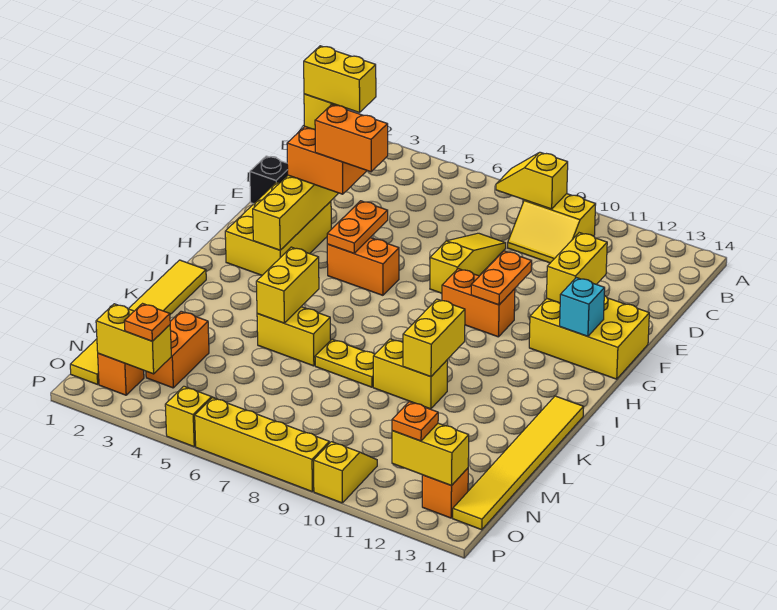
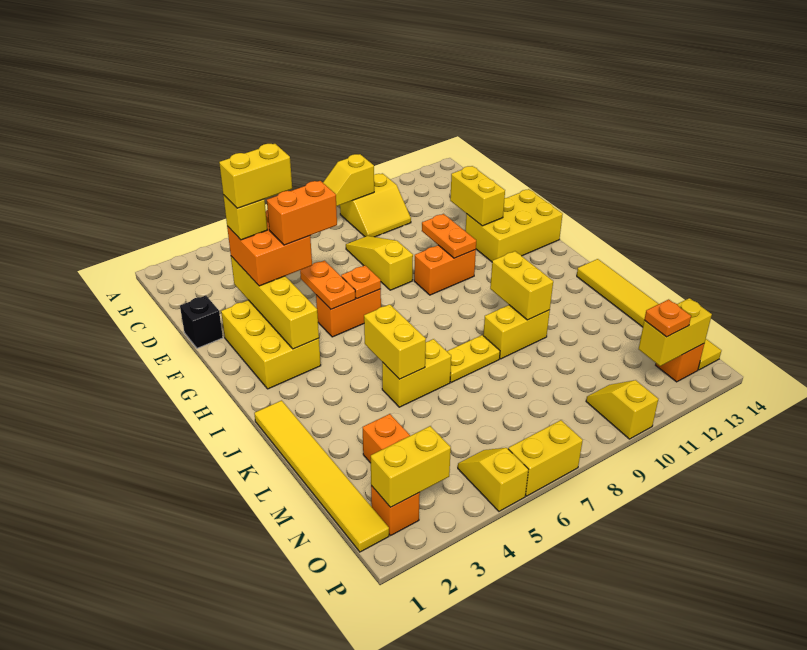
cyan brick G13 level 2 -> none
orange plate O3 level 3 -> orange plate G6 level 2
yellow brick P6:P9 level 1 -> yellow brick P6:P7 level 1

